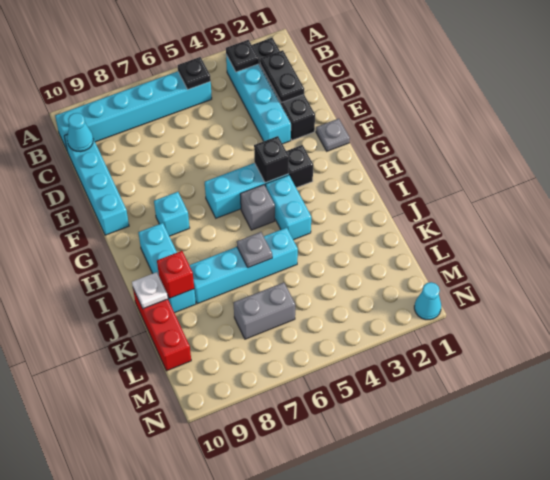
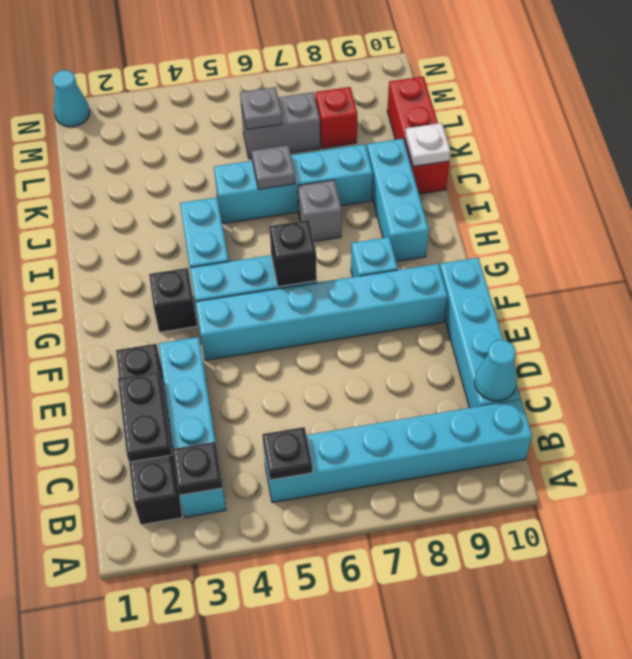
grey plate F1 level 1 -> grey plate L6 level 2
none -> cyan brick F4:F9 level 1
black brick G4 level 2 -> black brick G6 level 2
grey brick H5 level 1 -> grey brick I7 level 1
red brick J9 level 2 -> red brick L8 level 1

